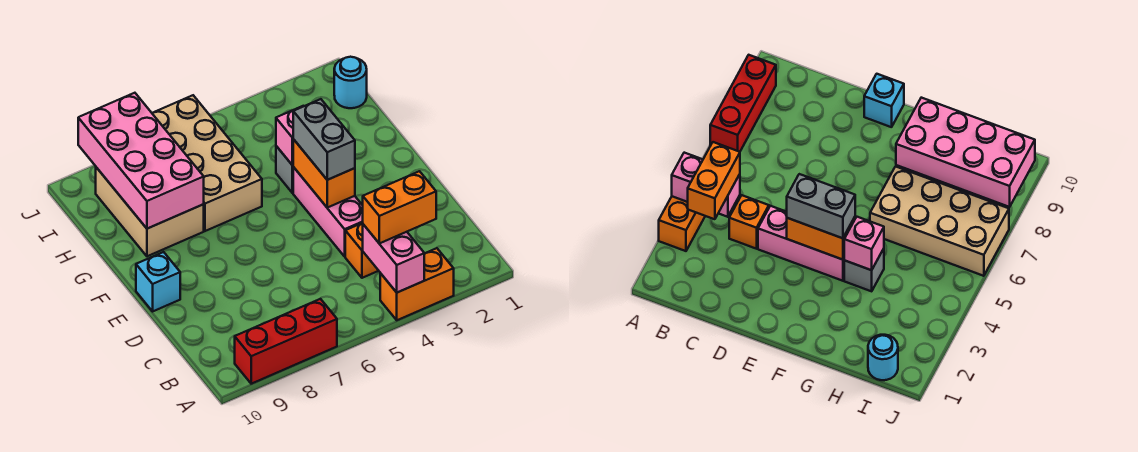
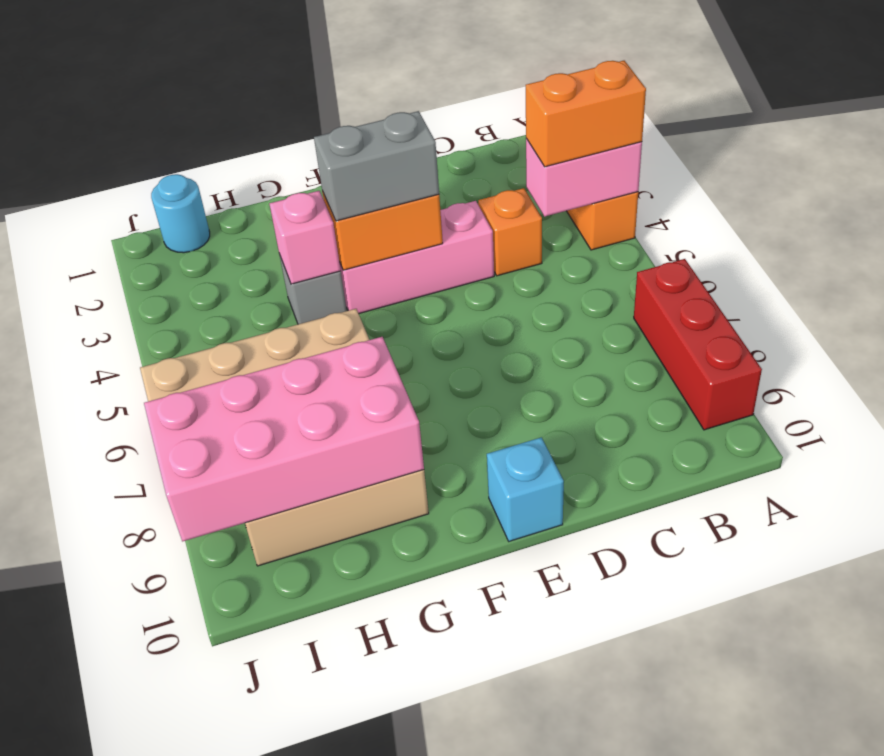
orange brick B3:B4 level 3 -> orange brick A4:B4 level 3

